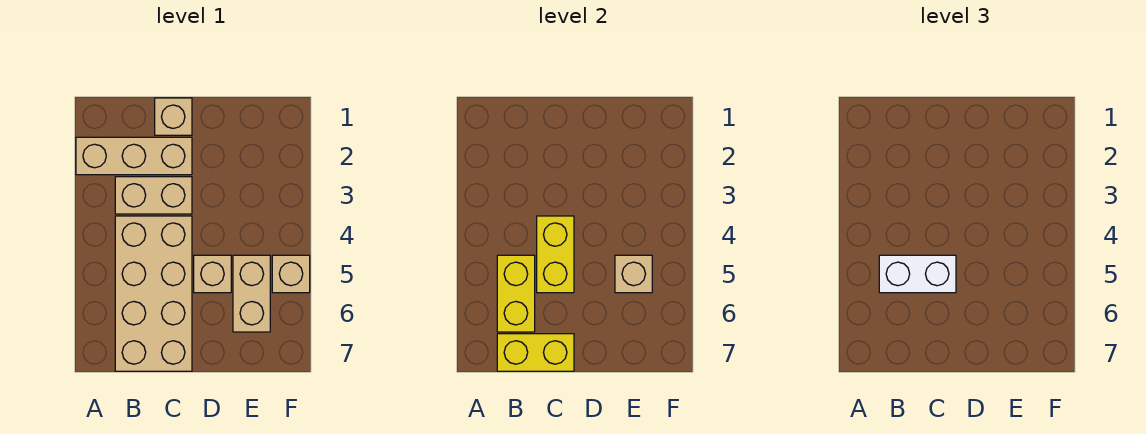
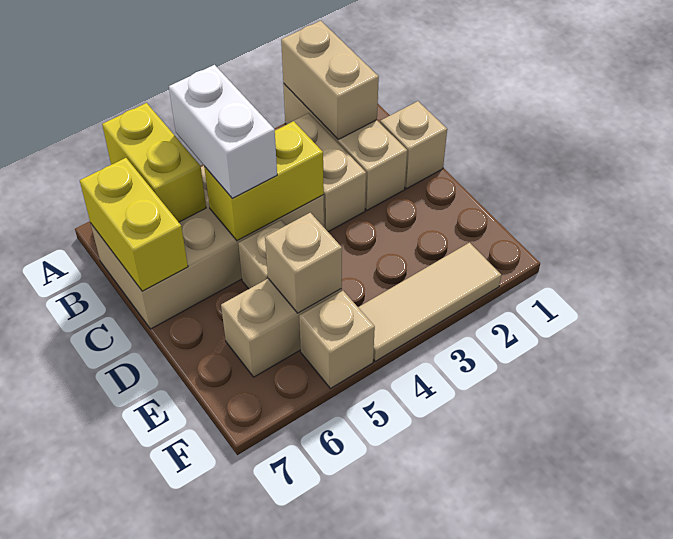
none -> tan brick A2:B2 level 2
yellow brick B5:B6 level 2 -> yellow brick A6:B6 level 2
none -> tan tile F2:F4 level 1

